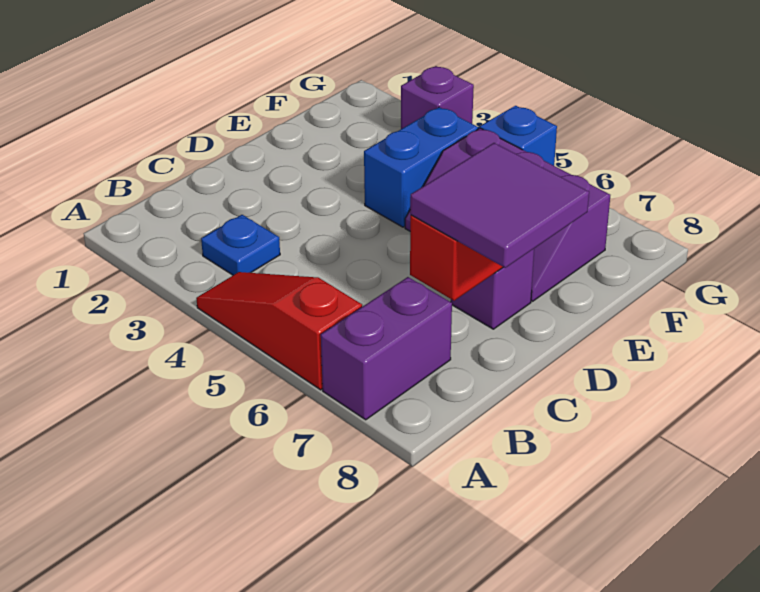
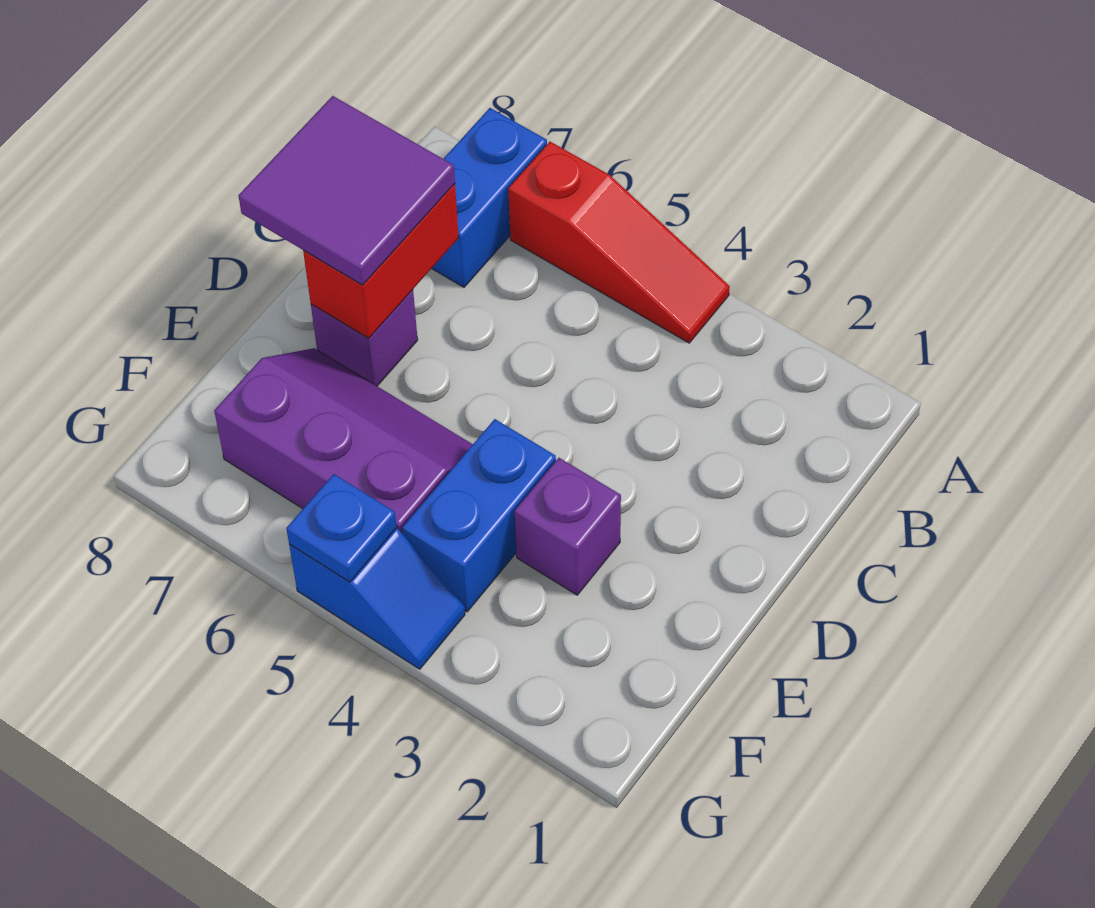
purple brick A7:B7 level 1 -> blue brick A7:B7 level 1
blue plate B3 level 1 -> blue plate G5 level 2
purple brick G3 level 1 -> purple brick E3 level 1

